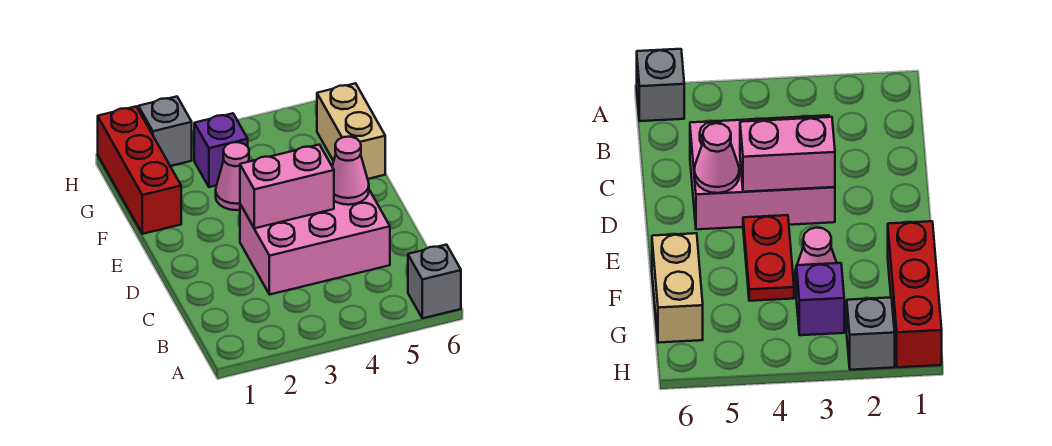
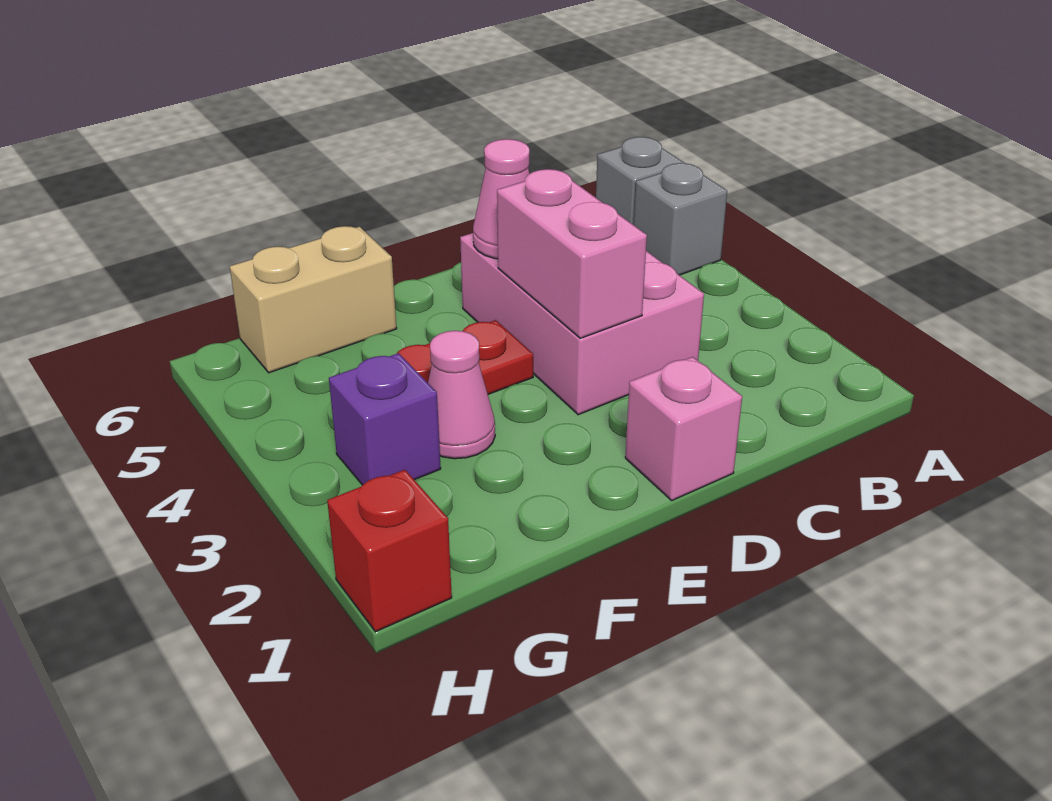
none -> pink brick D1 level 1
red brick F1:H1 level 1 -> red brick H1 level 1
grey brick H2 level 1 -> grey brick A5 level 1

